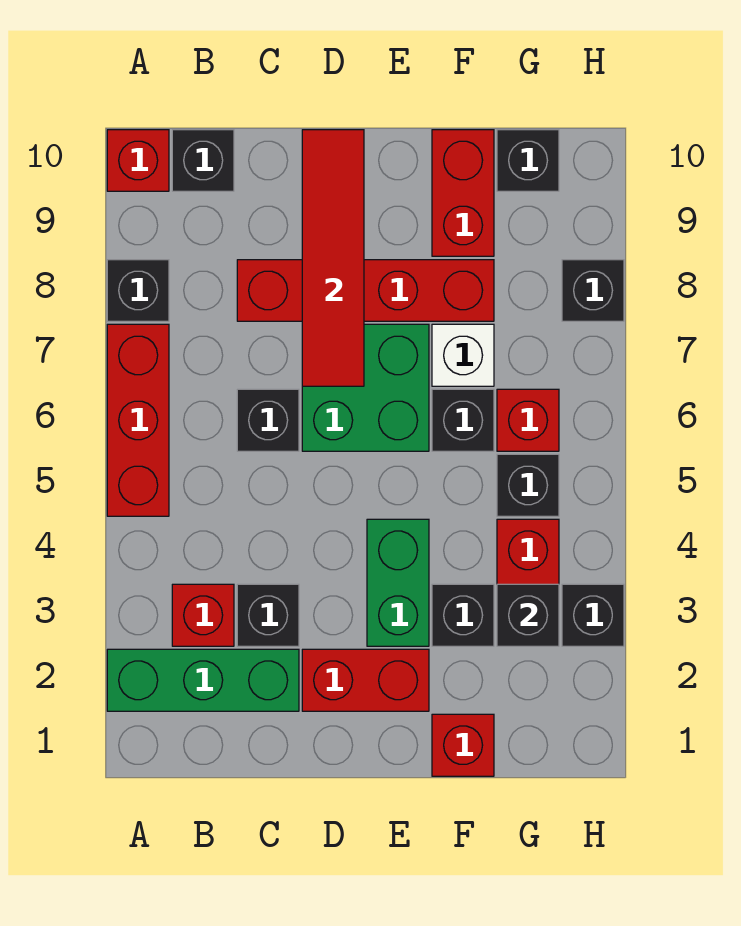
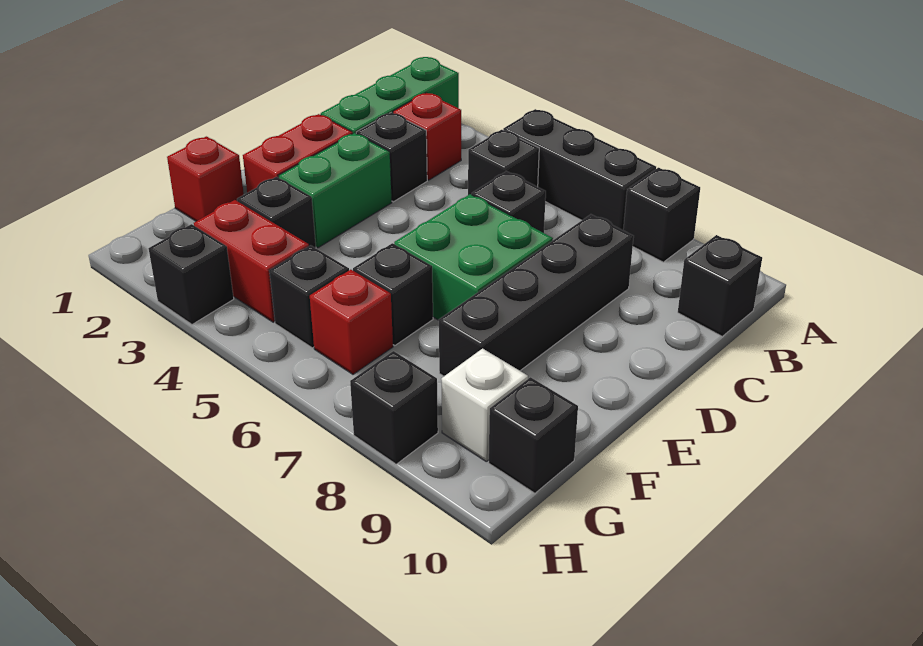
red brick A5:A7 level 1 -> black brick A5:A7 level 1
red brick A10 level 1 -> none
red brick C8:F8 level 1 -> black brick C8:F8 level 1
red tile D7:D10 level 2 -> none
green brick E3:E4 level 1 -> green brick D3:E3 level 1
white brick F7 level 1 -> white brick G9 level 1
red brick F9:F10 level 1 -> none
black brick G3 level 2 -> black brick B5 level 1

